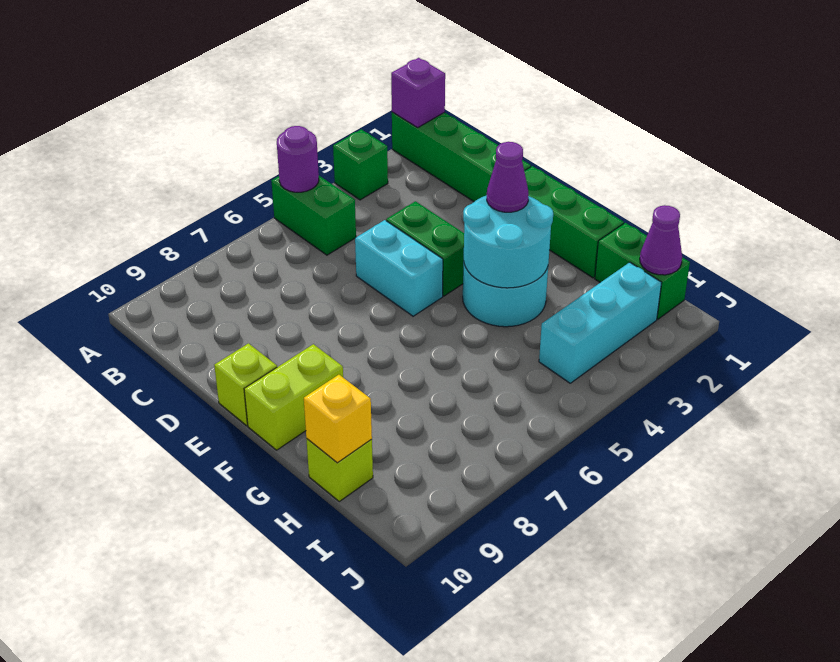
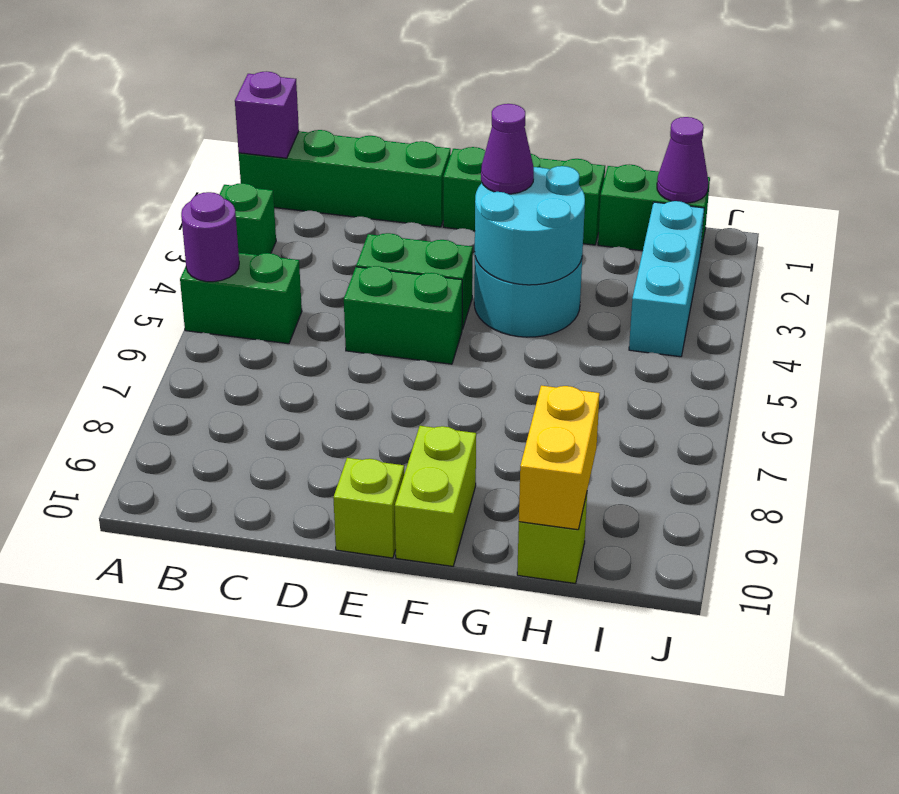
cyan brick D5:E5 level 1 -> green brick D5:E5 level 1
yellow brick H10 level 2 -> yellow brick H9:H10 level 2

